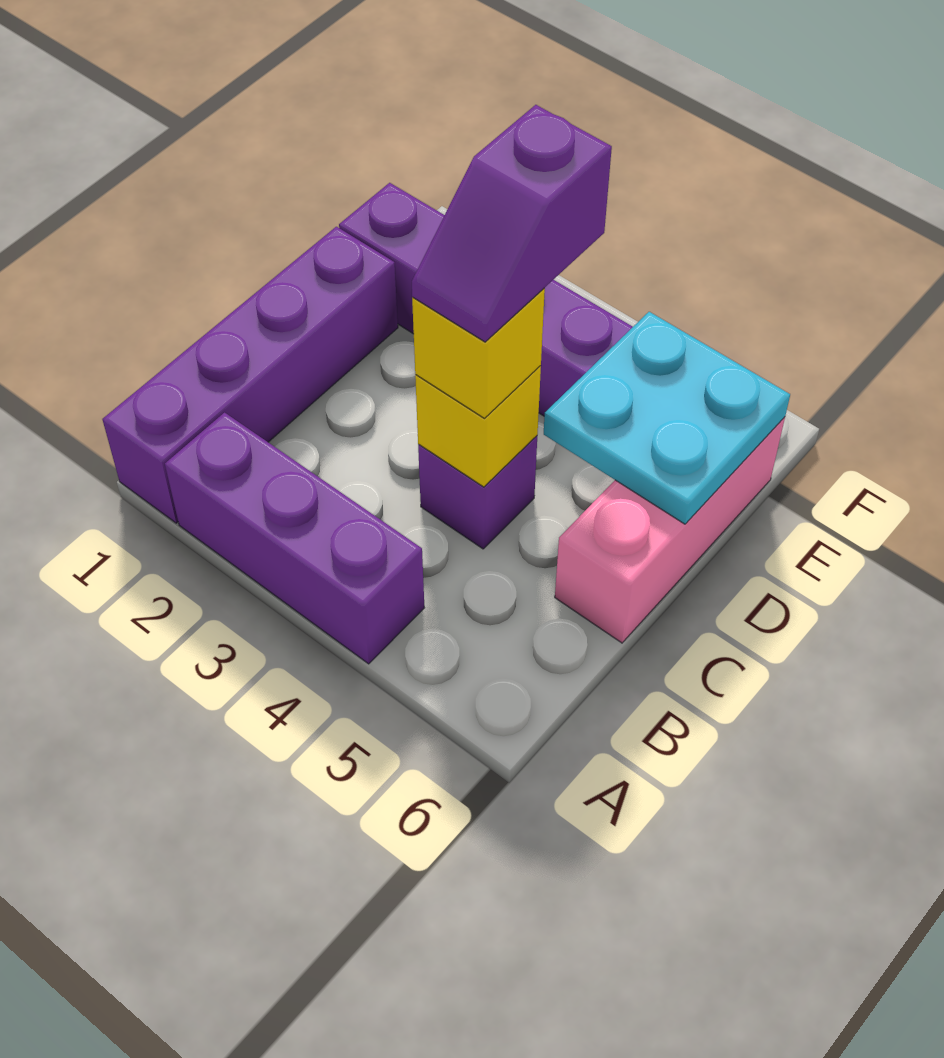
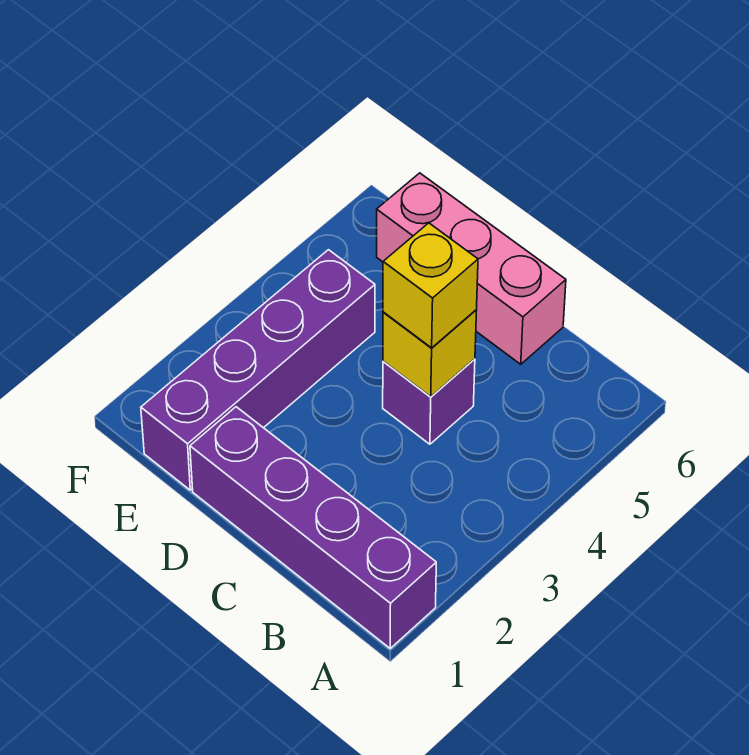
purple brick A2:A4 level 1 -> none
purple slope C4:D4 level 4 top D -> none
cyan plate D5:E6 level 2 -> none

